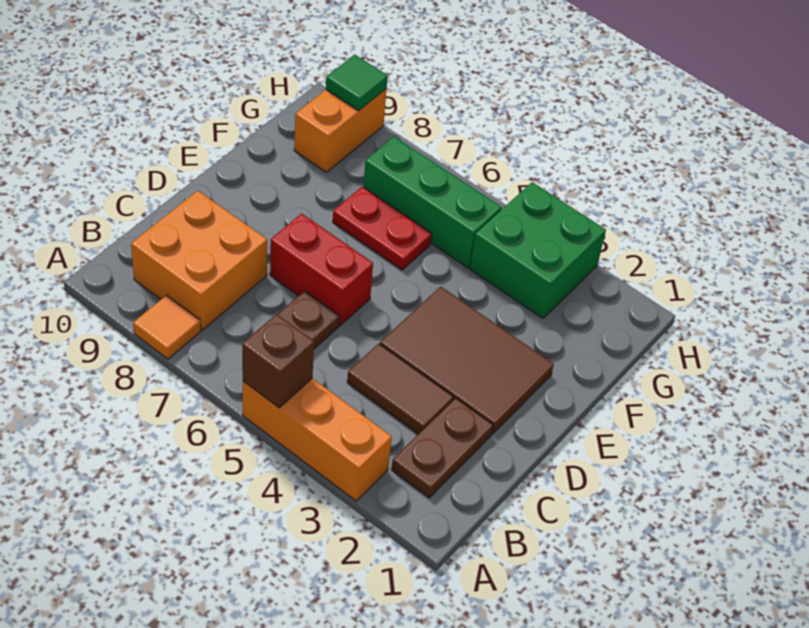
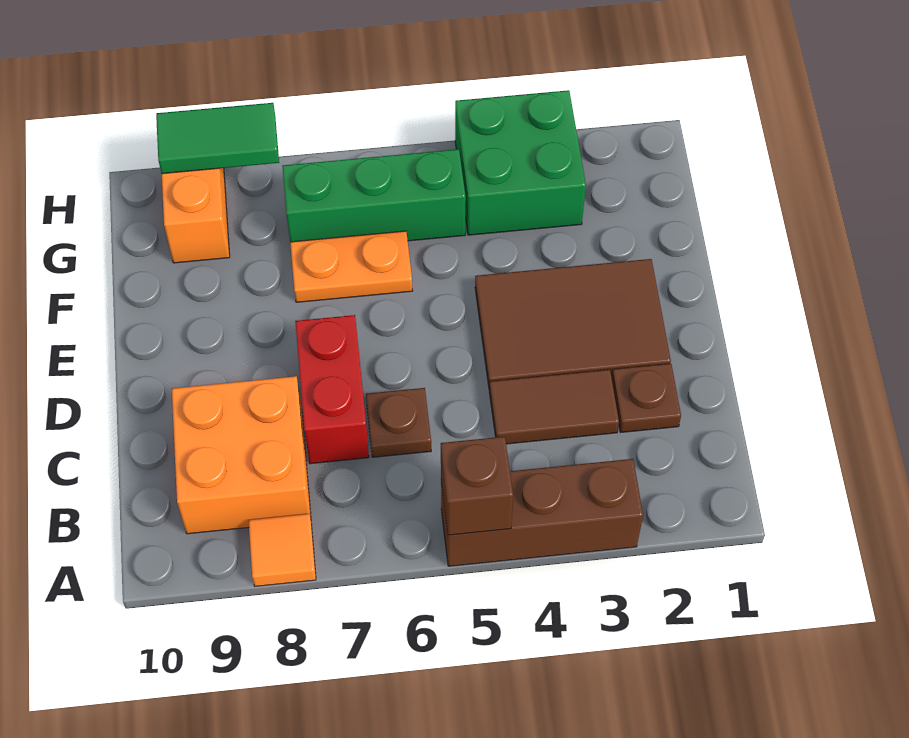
orange brick A3:A5 level 1 -> brown brick A3:A5 level 1
brown plate B2:C2 level 1 -> brown plate C2 level 1
red brick D6:D7 level 1 -> red brick C7:D7 level 1
red plate F6:F7 level 1 -> orange plate F6:F7 level 1
green tile H9 level 2 -> green tile H8:H9 level 2

